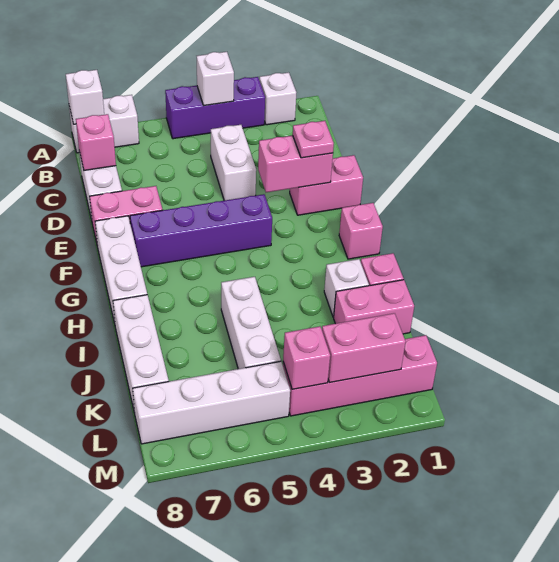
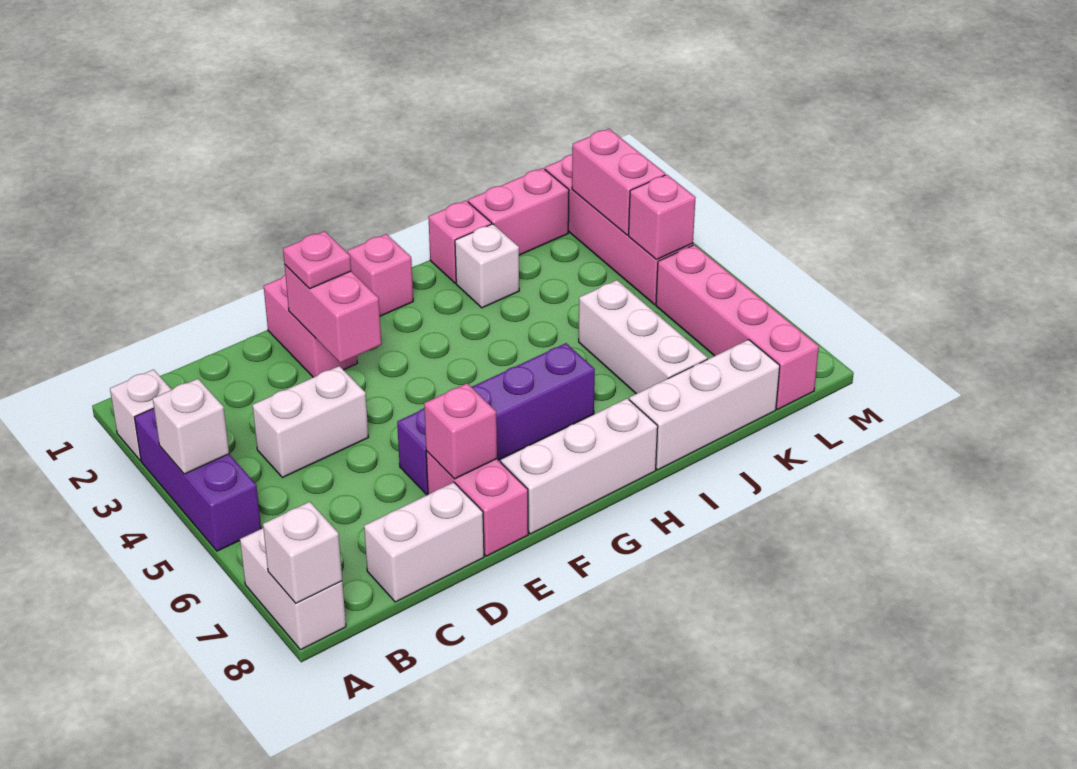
pink brick C8 level 2 -> pink brick E7 level 2
purple brick F4:F7 level 1 -> purple brick E6:H6 level 1
white brick I5:K5 level 1 -> white brick J5:J7 level 1
pink brick J1:J2 level 1 -> pink brick J1:K1 level 1
white brick L5:L8 level 1 -> pink brick L5:L8 level 1

